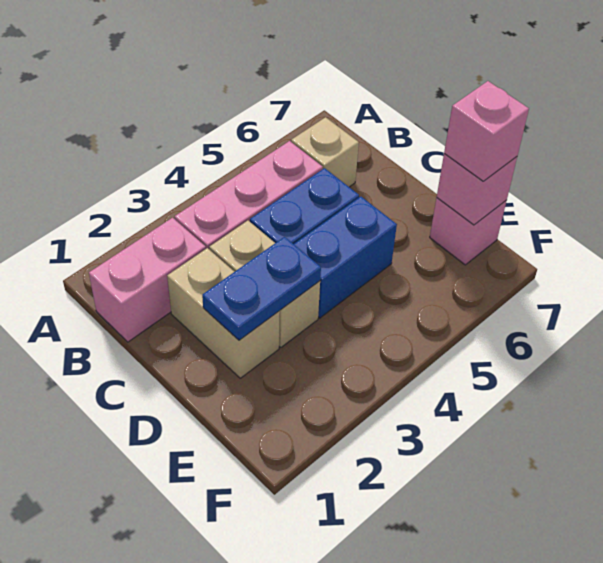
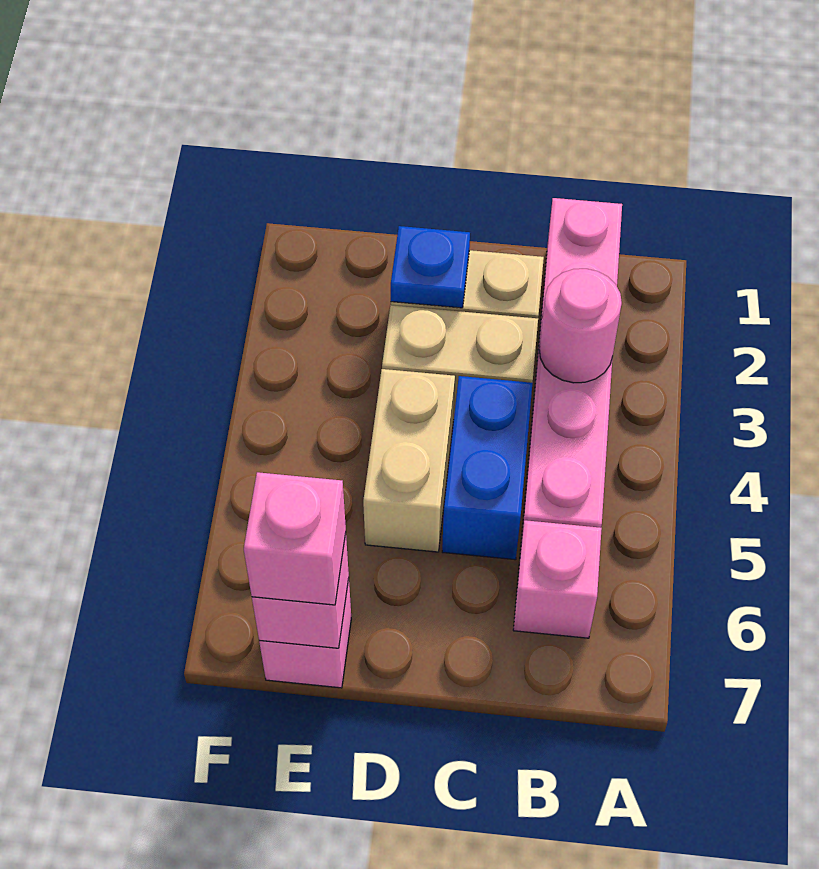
none -> pink round brick B3 level 2
tan brick B6 level 1 -> pink brick B6 level 1
blue plate D2:D3 level 2 -> blue plate D2 level 2
blue brick D4:D5 level 1 -> tan brick D4:D5 level 1

